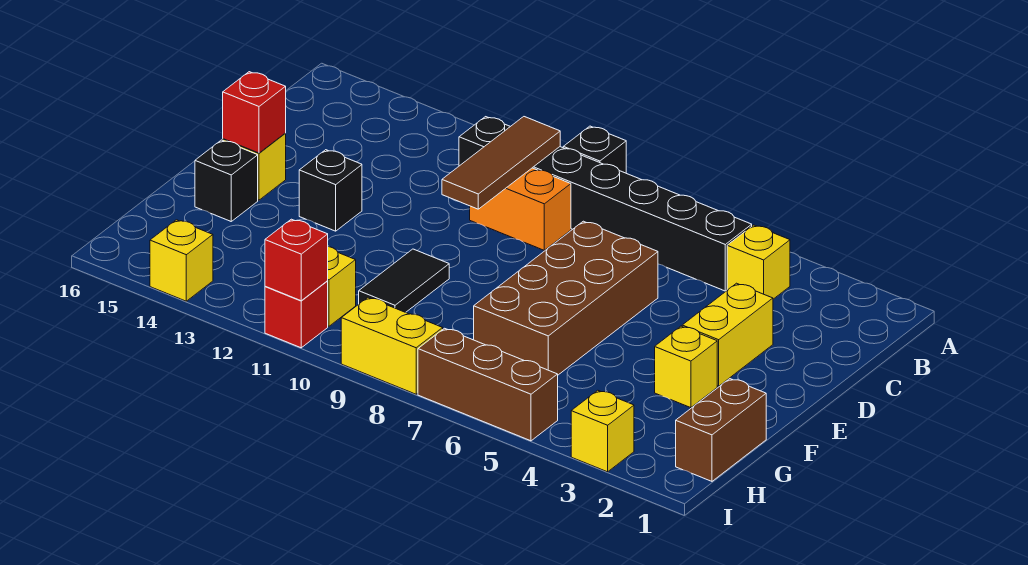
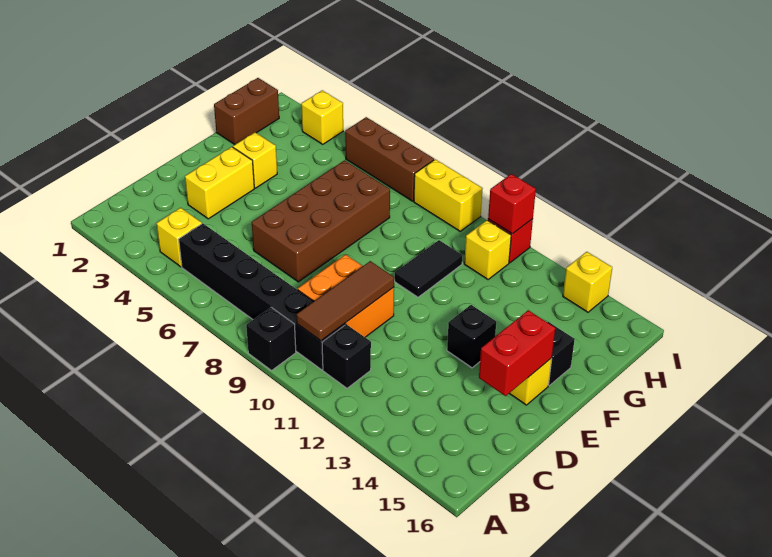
orange brick C9:C10 level 1 -> orange brick C9:D10 level 1
red brick E15 level 2 -> red brick D15:E15 level 2

